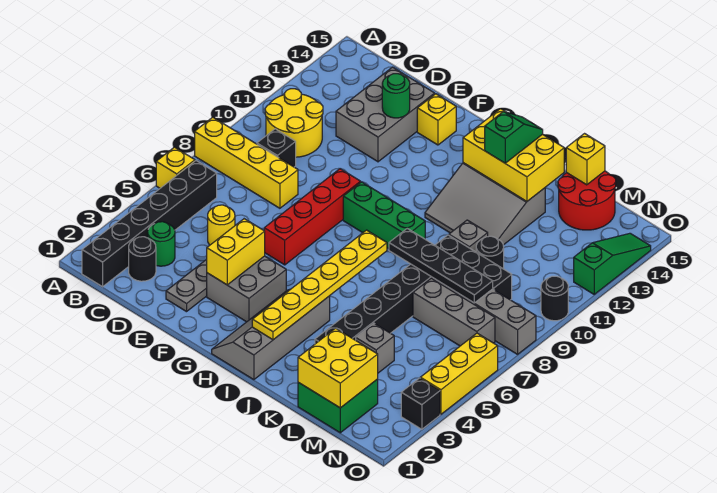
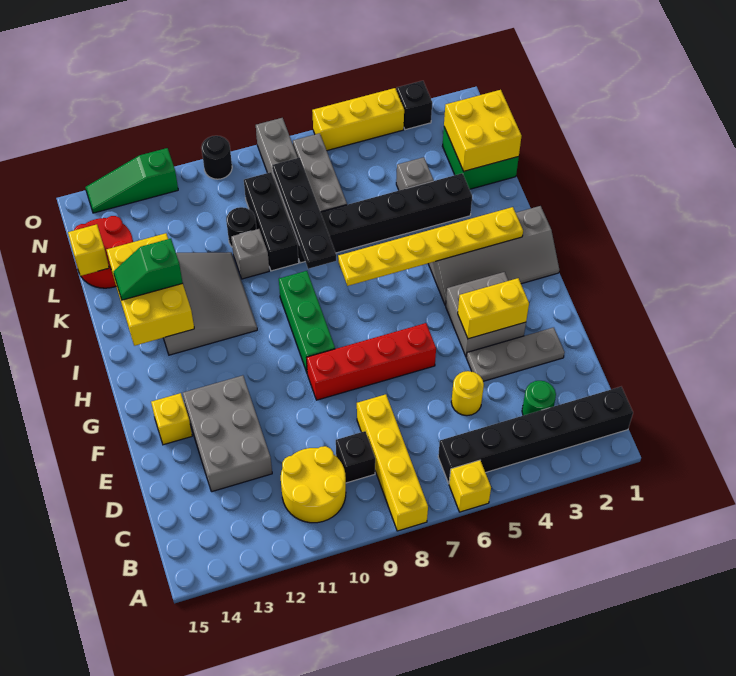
black round brick C2 level 1 -> none
grey brick D12:E14 level 1 -> grey brick D12:F13 level 1
green round brick E13 level 2 -> none

